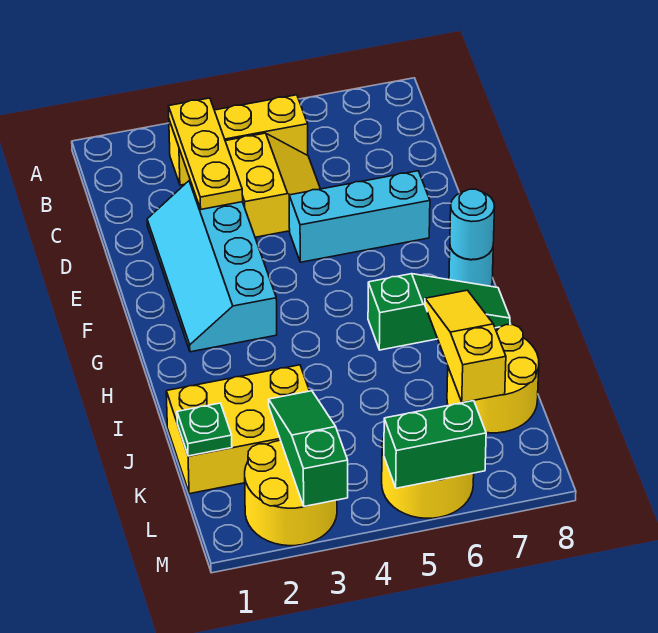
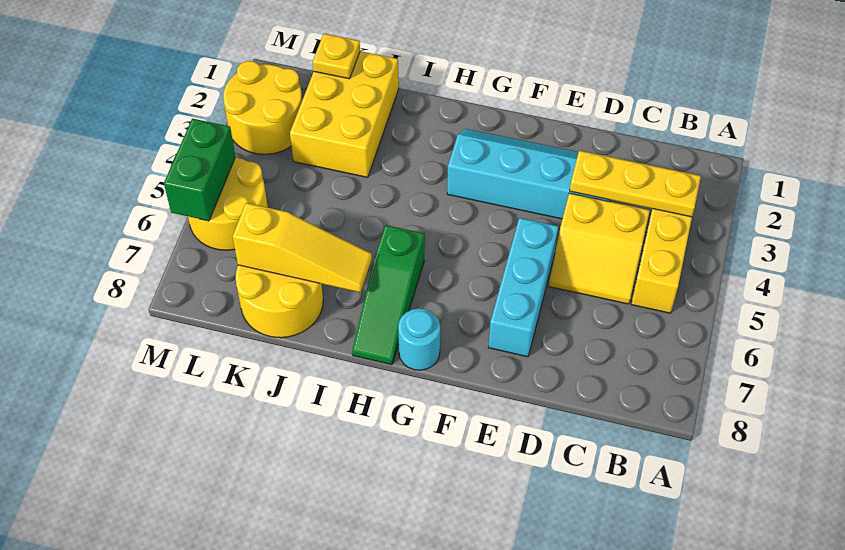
cyan round brick G8 level 2 -> none
green plate K1 level 2 -> yellow plate K1 level 2
green slope K3:M3 level 2 top M -> none

